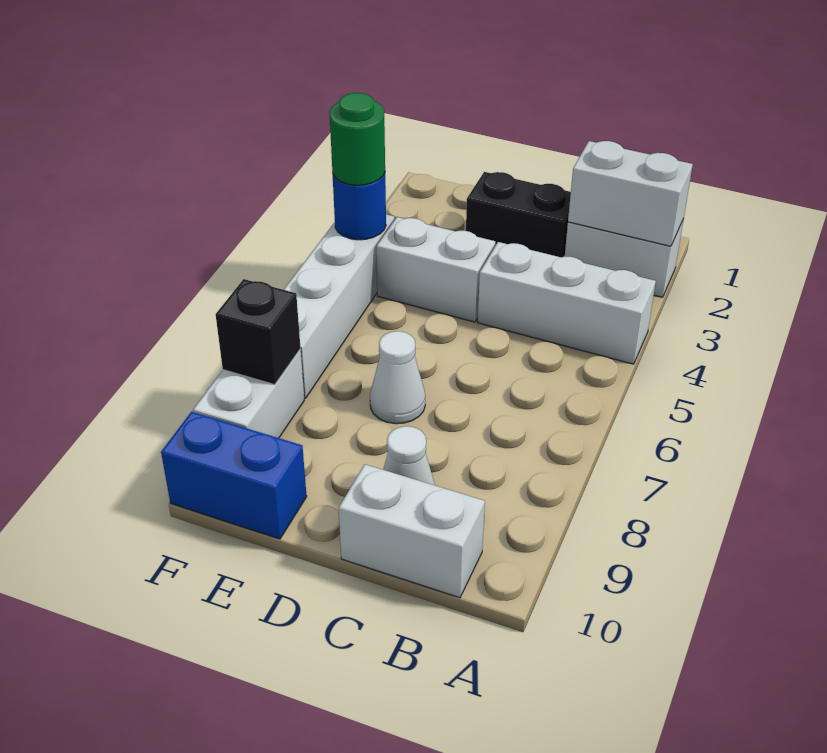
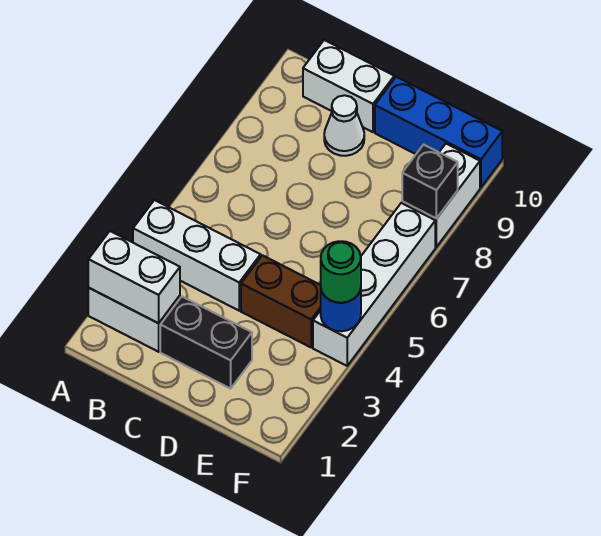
white brick D4:E4 level 1 -> brown brick D4:E4 level 1
white cone D7 level 1 -> none
blue brick E10:F10 level 1 -> blue brick D10:F10 level 1

